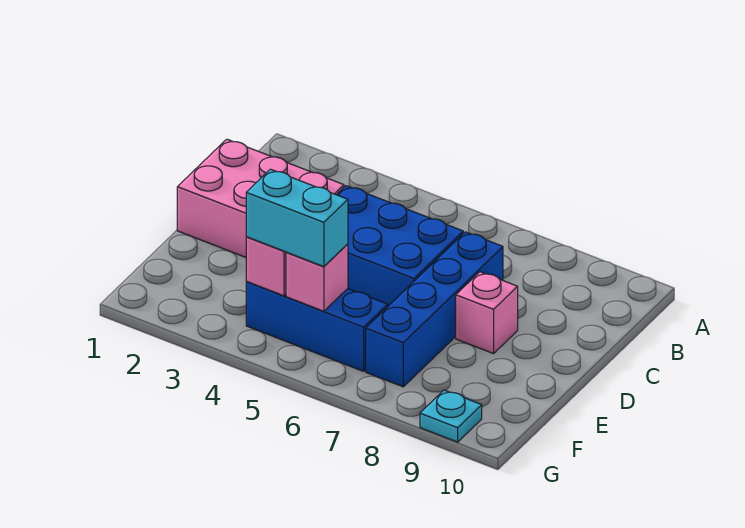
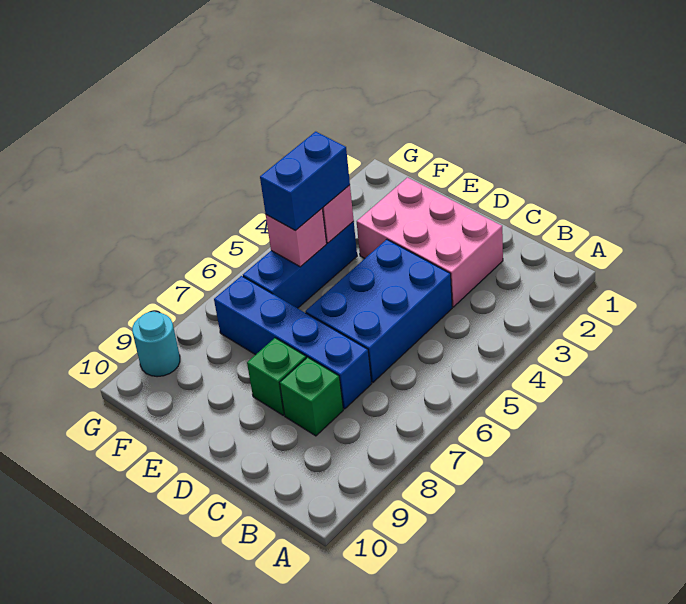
pink brick C1:D3 level 1 -> pink brick C2:E3 level 1
none -> green brick C8 level 1
pink brick D8 level 1 -> green brick D8 level 1
cyan brick F4:F5 level 3 -> blue brick F4:F5 level 3
cyan plate G9 level 1 -> cyan round brick G9 level 1

